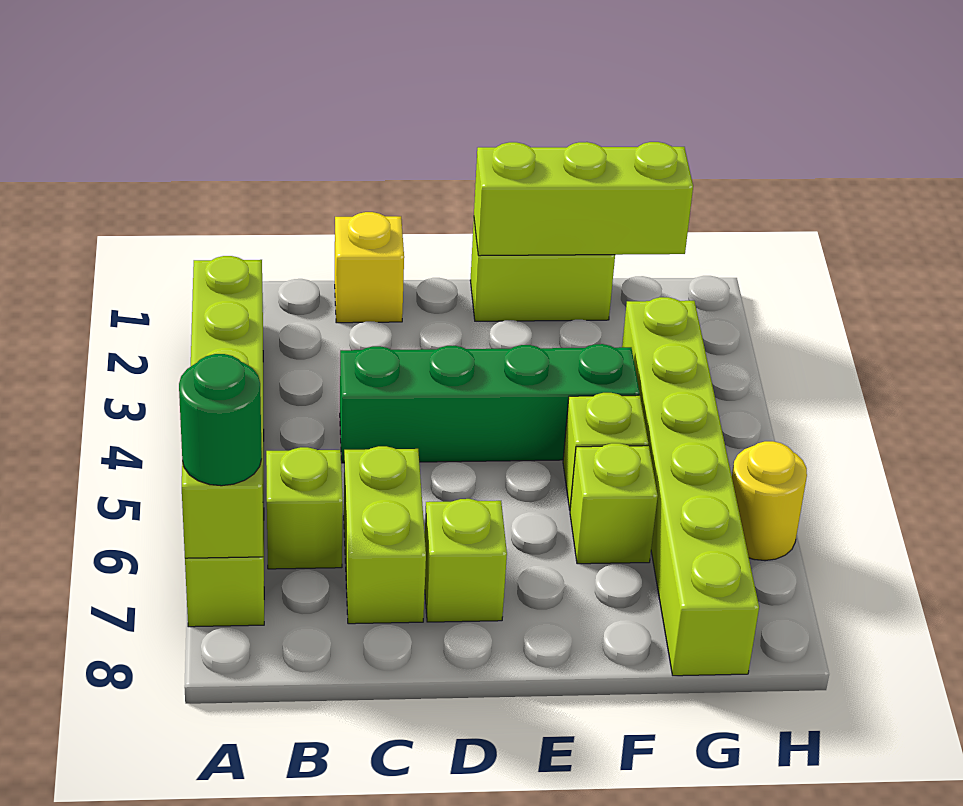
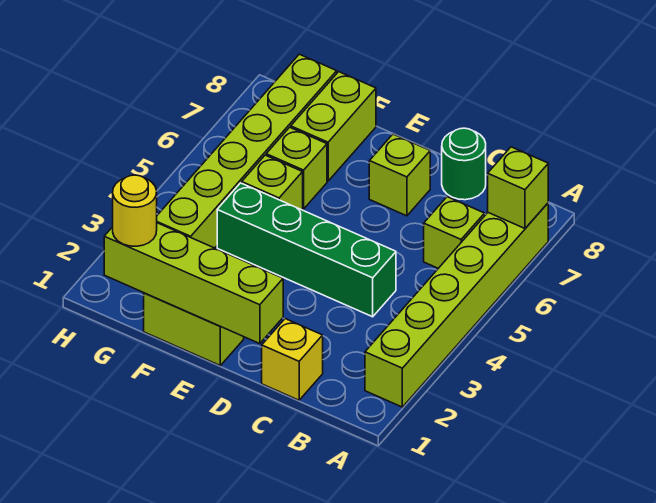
green round brick A7 level 3 -> green round brick C8 level 1
lime brick C6:C7 level 1 -> lime brick F7:F8 level 1
lime brick E1:G1 level 2 -> lime brick D1:G1 level 2
yellow round brick H6 level 1 -> yellow round brick G1 level 3

